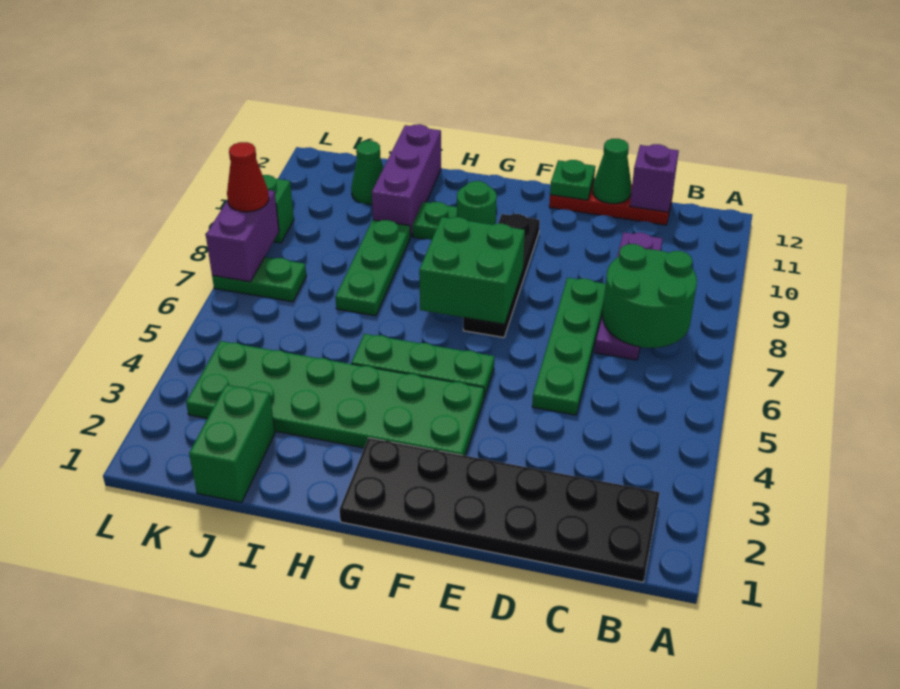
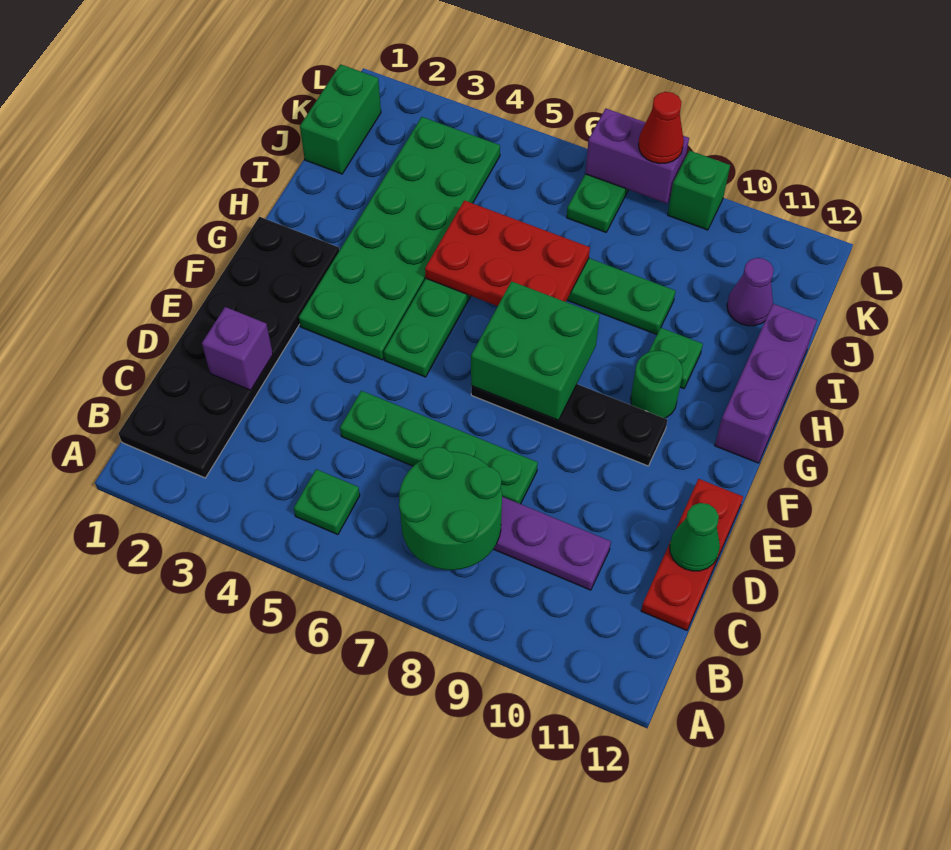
purple brick C12 level 2 -> purple brick D2 level 2
green plate E12 level 2 -> green plate B5 level 1
none -> red plate H5:I7 level 2
purple brick I10:I12 level 1 -> purple brick G12:I12 level 1
green brick J1:J2 level 1 -> green brick J1:K1 level 1
green cone J11 level 1 -> purple cone J11 level 1

